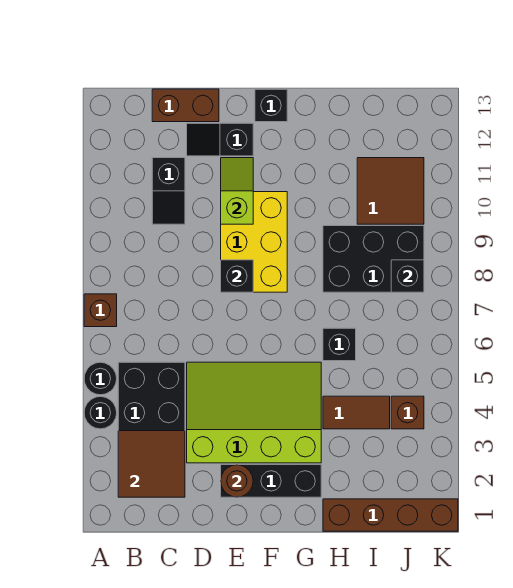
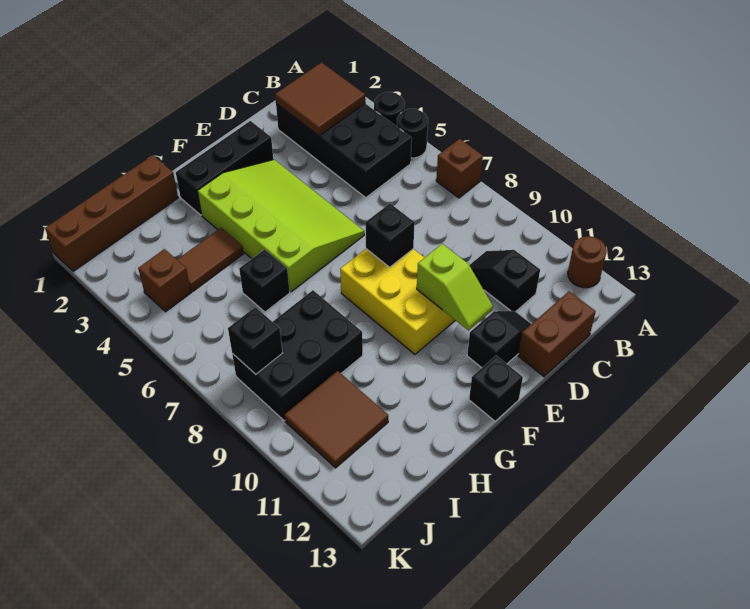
lime slope D3:G5 level 1 top 3 -> lime slope E3:G6 level 1 top G
brown round brick E2 level 2 -> brown round brick A12 level 1

